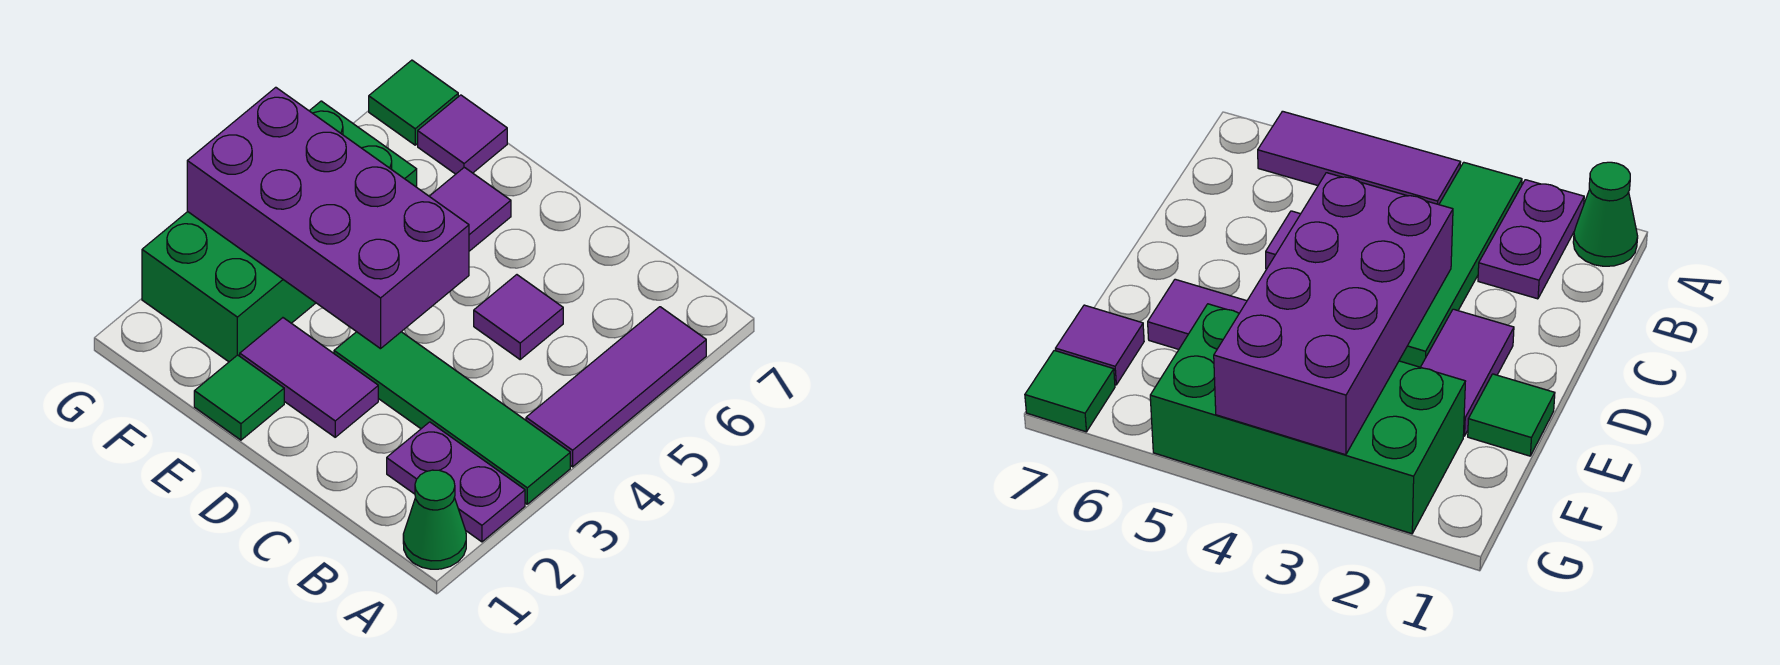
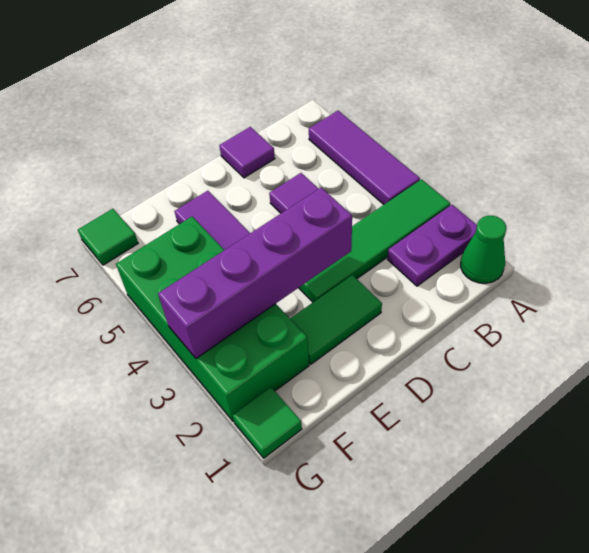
purple tile D2:E2 level 1 -> green tile D2:E2 level 1
purple brick D3:G4 level 2 -> purple brick D3:G3 level 2
green tile E1 level 1 -> green tile G1 level 1
purple tile F7 level 1 -> purple tile C7 level 1

